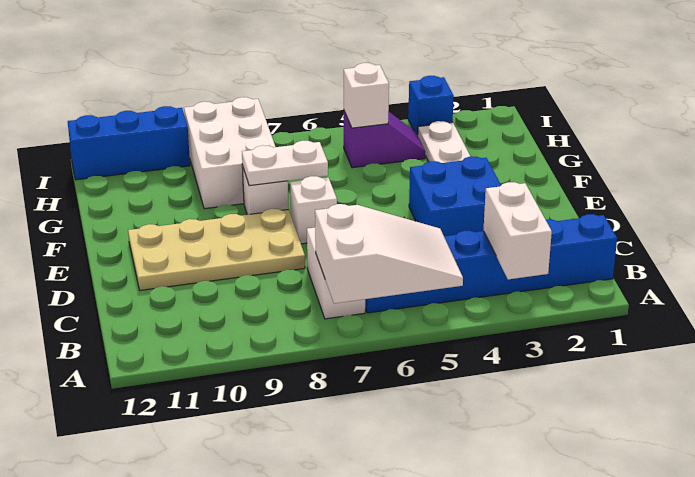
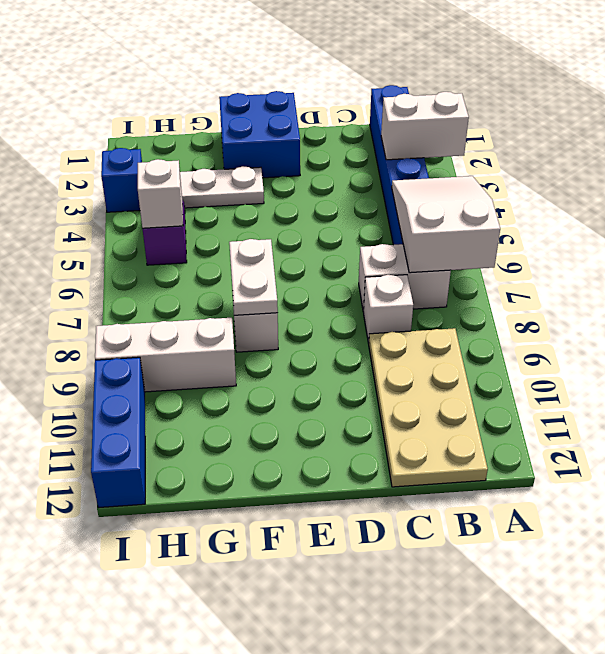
blue brick D3:E4 level 1 -> blue brick E1:F2 level 1
tan plate D8:E11 level 1 -> tan plate B9:C12 level 1
white brick E7 level 1 -> white brick C8 level 1
white brick G8:I9 level 1 -> white brick G9:I9 level 1

